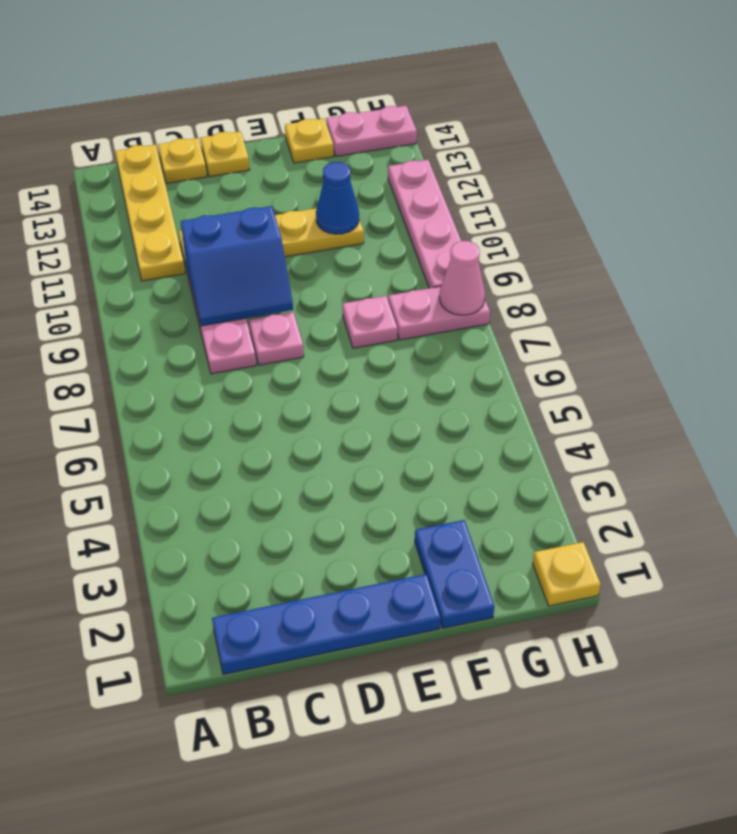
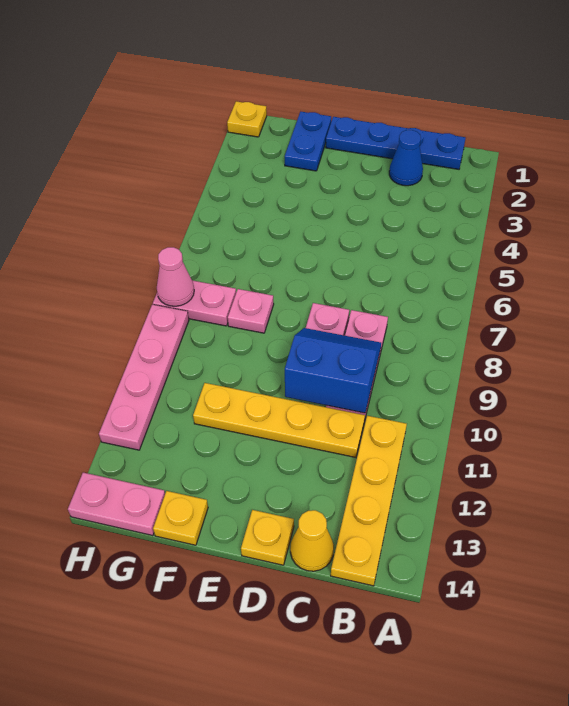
yellow plate C14 level 1 -> yellow cone C14 level 1
blue cone F11 level 2 -> blue cone C2 level 1

